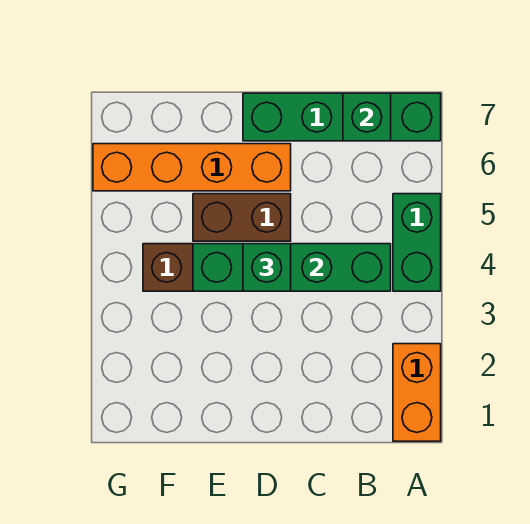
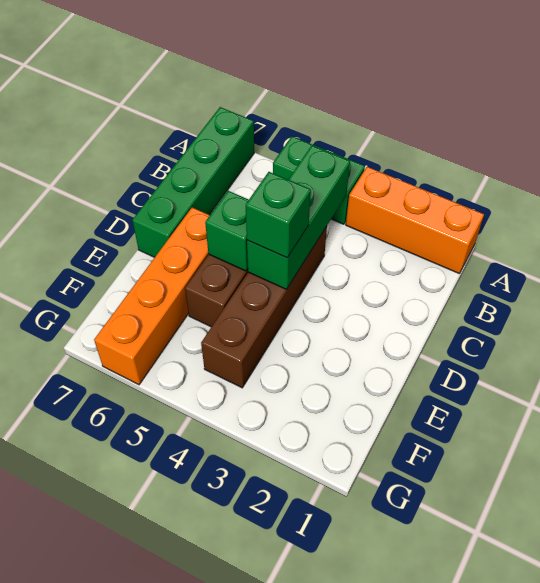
orange brick A1:A2 level 1 -> orange brick A1:A3 level 1
green brick B4:E4 level 2 -> green brick B4:D4 level 2
green brick B7 level 2 -> green brick D5 level 2

